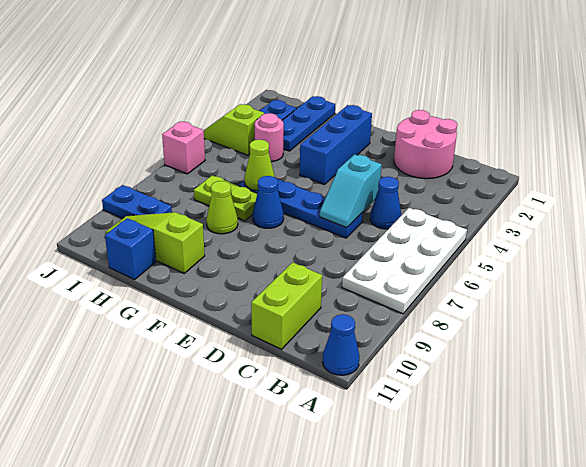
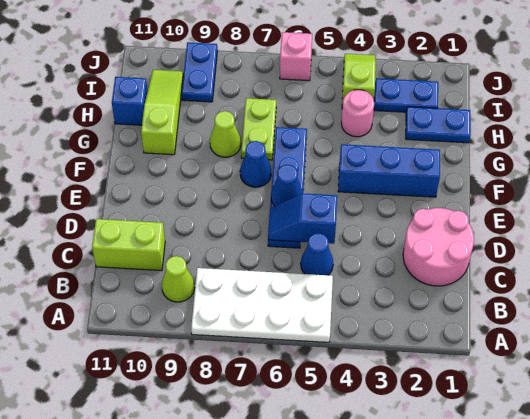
blue cone A11 level 1 -> blue cone E6 level 2
cyan slope D5:D6 level 2 top 5 -> blue slope D5:D6 level 2 top 5
lime cone G6 level 2 -> lime cone B9 level 1
blue plate H1:H3 level 1 -> blue plate H1:H2 level 1

